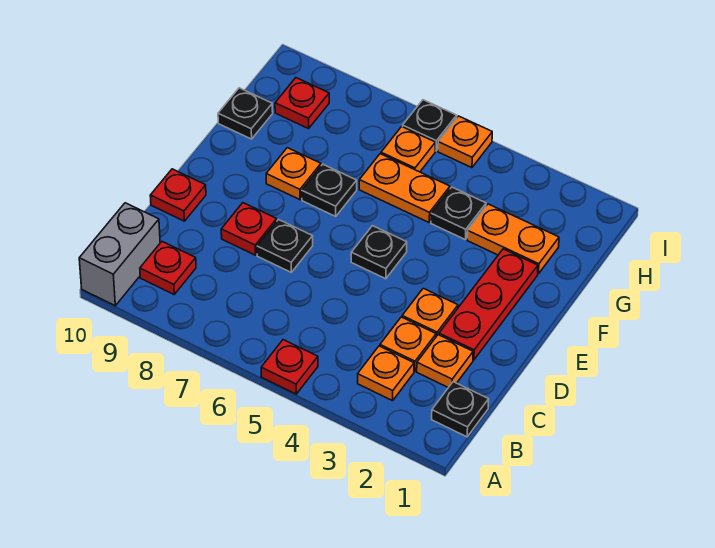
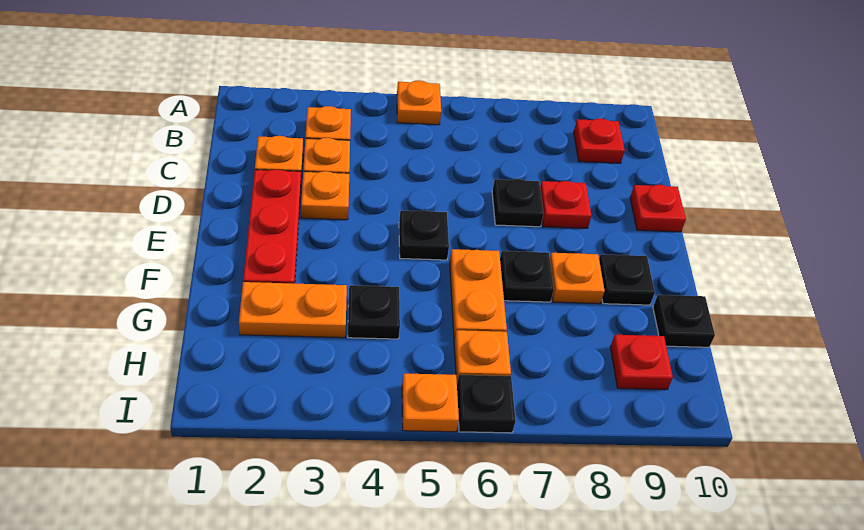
red plate A5 level 1 -> orange plate A5 level 1
grey brick A10:B10 level 1 -> none
black plate B1 level 1 -> black plate F9 level 1
orange plate G5:G6 level 1 -> orange plate F6:G6 level 1

